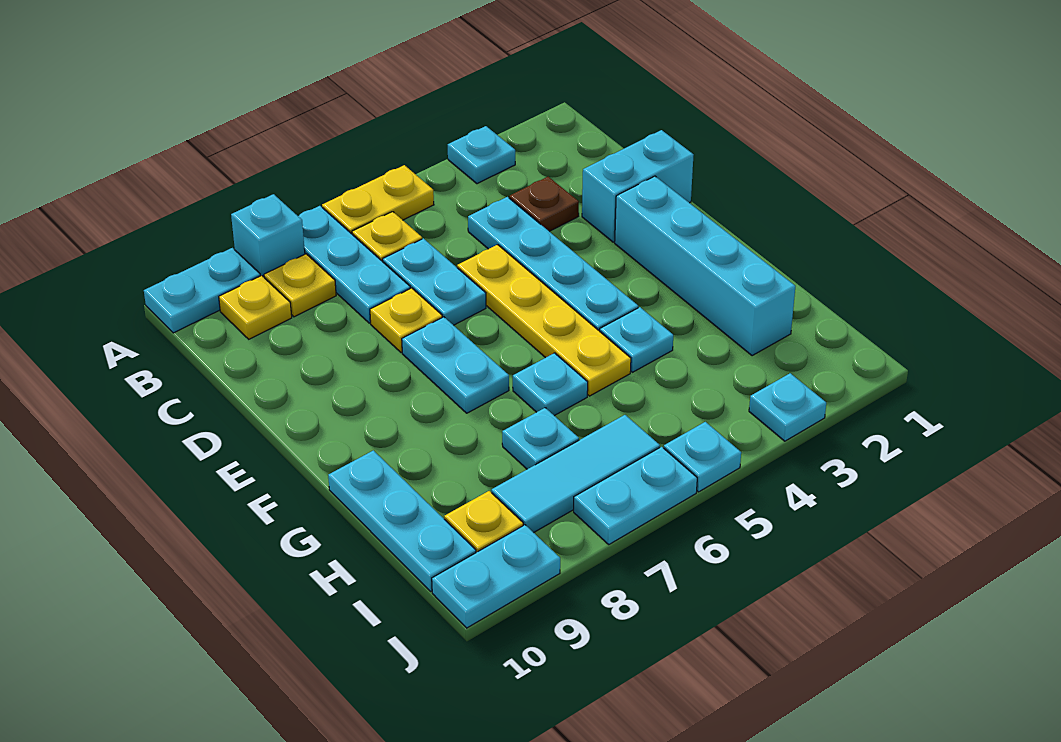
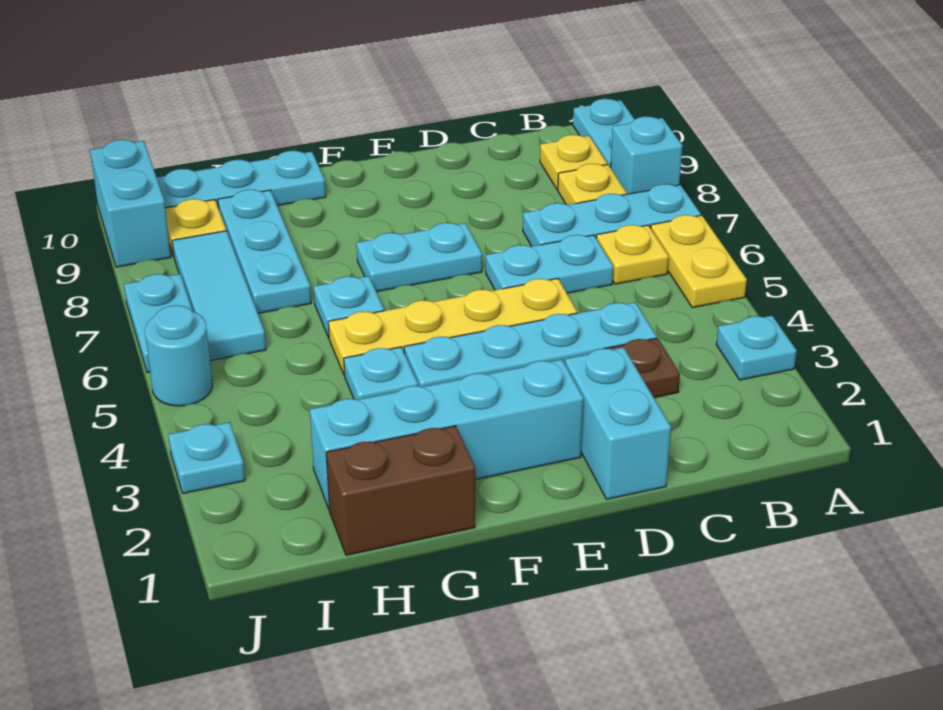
yellow plate D7 level 1 -> none
none -> brown brick G1:H1 level 1
cyan plate H7 level 1 -> cyan plate H7:H9 level 1
cyan plate J5 level 1 -> cyan round brick J5 level 1
cyan plate J9:J10 level 1 -> cyan brick J9:J10 level 1

